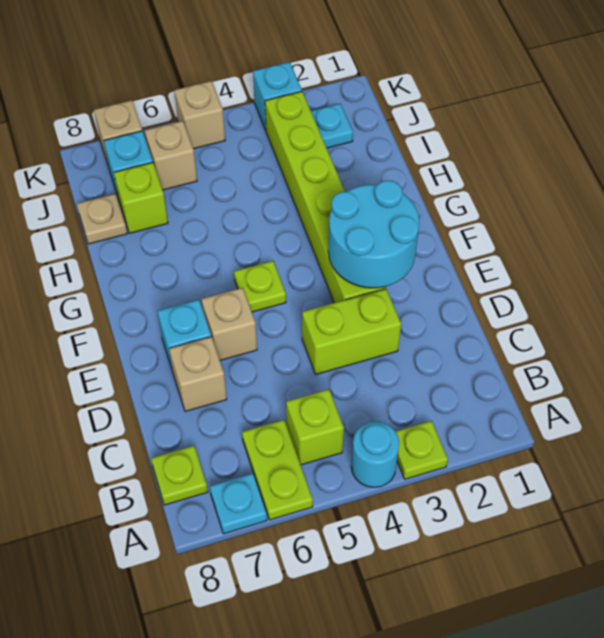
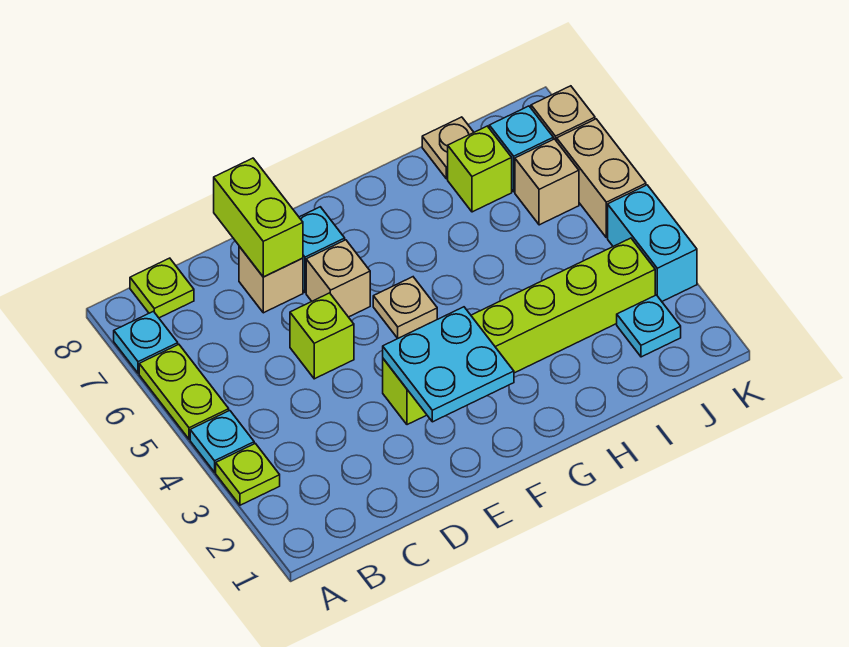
cyan round brick A4 level 1 -> cyan plate A4 level 1
lime plate A6:B6 level 1 -> lime plate A5:A6 level 1
lime brick B5 level 1 -> lime brick D5 level 1
lime brick D3:D4 level 1 -> lime brick D7:D8 level 2
cyan round brick E2:F3 level 2 -> cyan plate E2:F3 level 2
lime plate F5 level 1 -> tan plate F5 level 1
cyan brick K3 level 1 -> cyan brick K3:K4 level 1
tan brick K5 level 1 -> tan brick K5:K6 level 1

